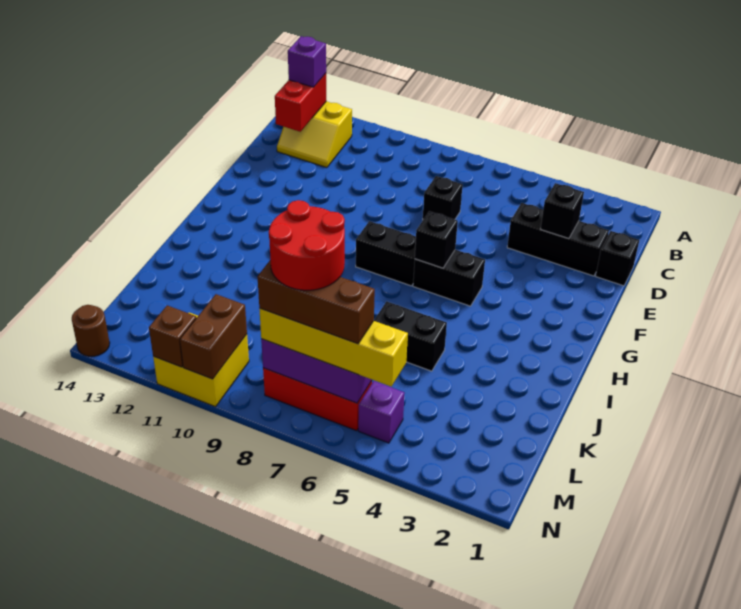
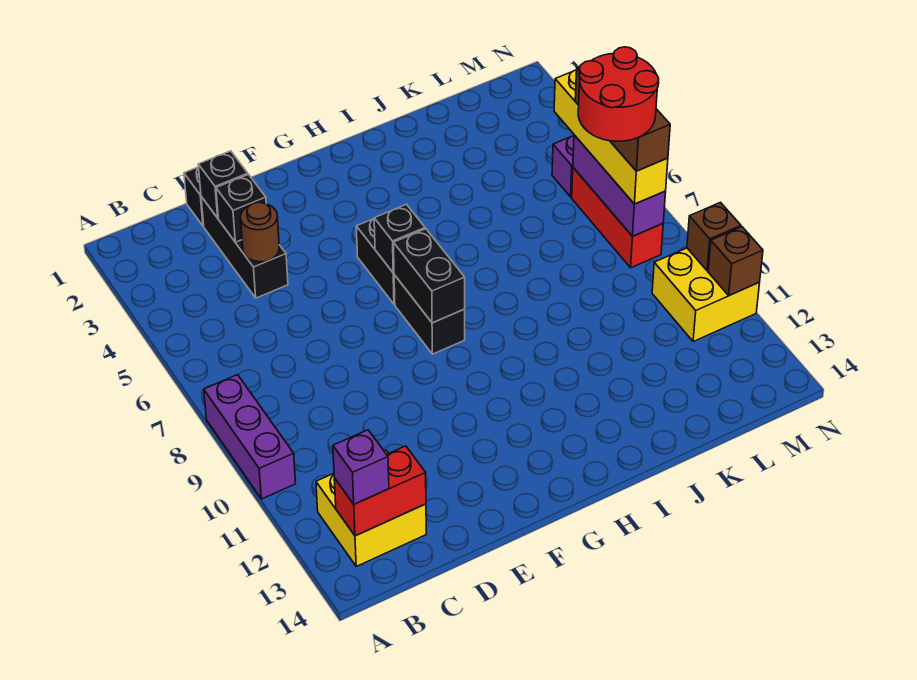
none -> purple brick A8:A10 level 1
yellow slope B12:C13 level 1 top B -> yellow brick B12:C13 level 1
black brick D7 level 1 -> black brick D2 level 2
black brick J5:J6 level 1 -> black brick G7:G8 level 2
brown brick M10:N10 level 2 -> brown brick N10 level 2
brown round brick N14 level 1 -> brown round brick D4 level 2

